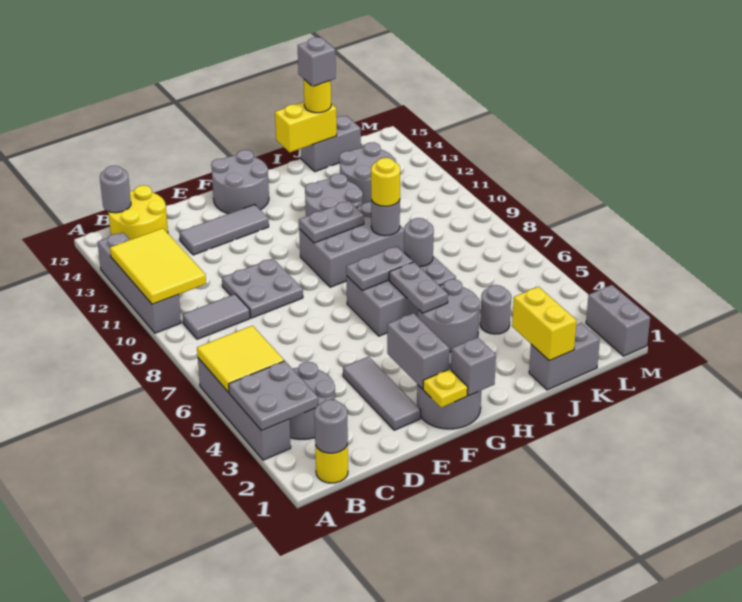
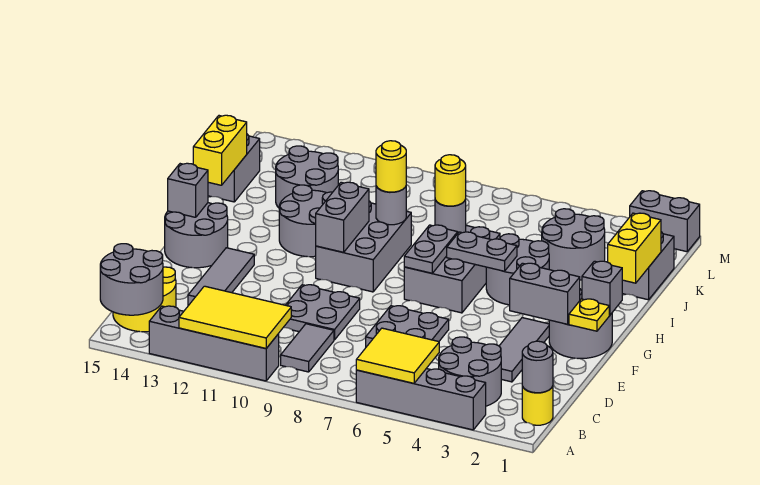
grey plate A3:B4 level 2 -> grey plate D6:E7 level 1
grey round brick B15 level 2 -> grey round brick A14:B15 level 2
grey tile E2:E4 level 1 -> grey tile D3:F3 level 1
grey plate G10:H10 level 2 -> grey brick G10:H10 level 2
yellow brick J1:J2 level 2 -> yellow brick I1:J1 level 2
grey round brick J4 level 1 -> grey round brick J3:K4 level 1
yellow round brick J15 level 3 -> yellow round brick I7 level 3
grey brick J15 level 4 -> grey brick G15 level 2

